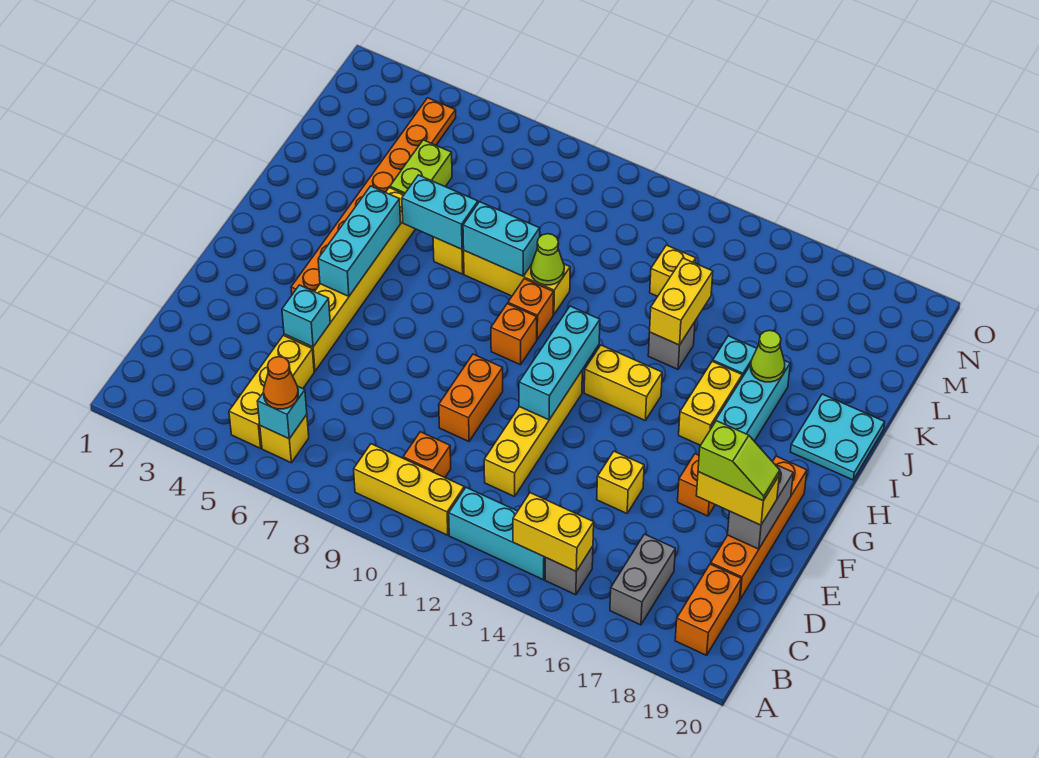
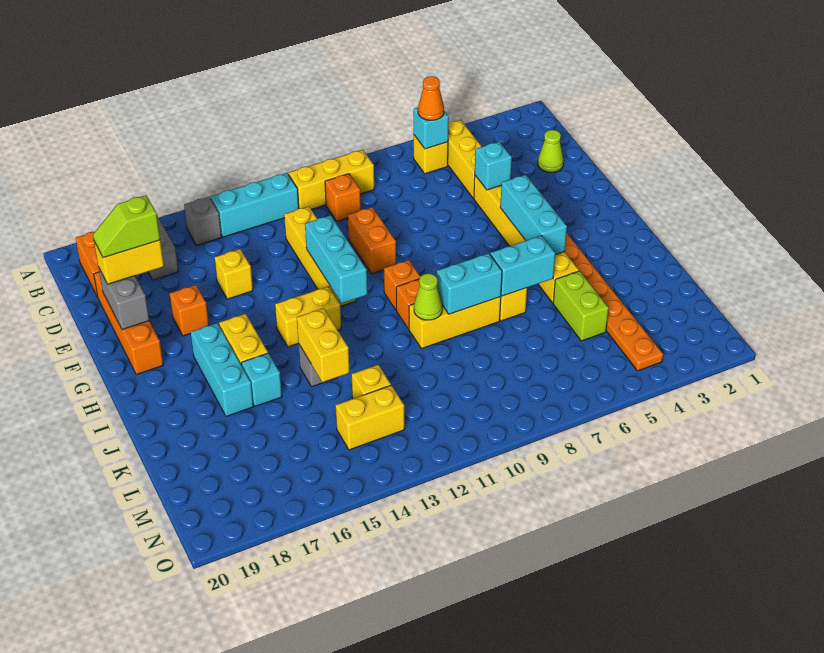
yellow brick B14:B15 level 2 -> yellow brick M13:M14 level 1
cyan plate I19:J20 level 1 -> none
lime cone J17 level 2 -> lime cone D2 level 1

